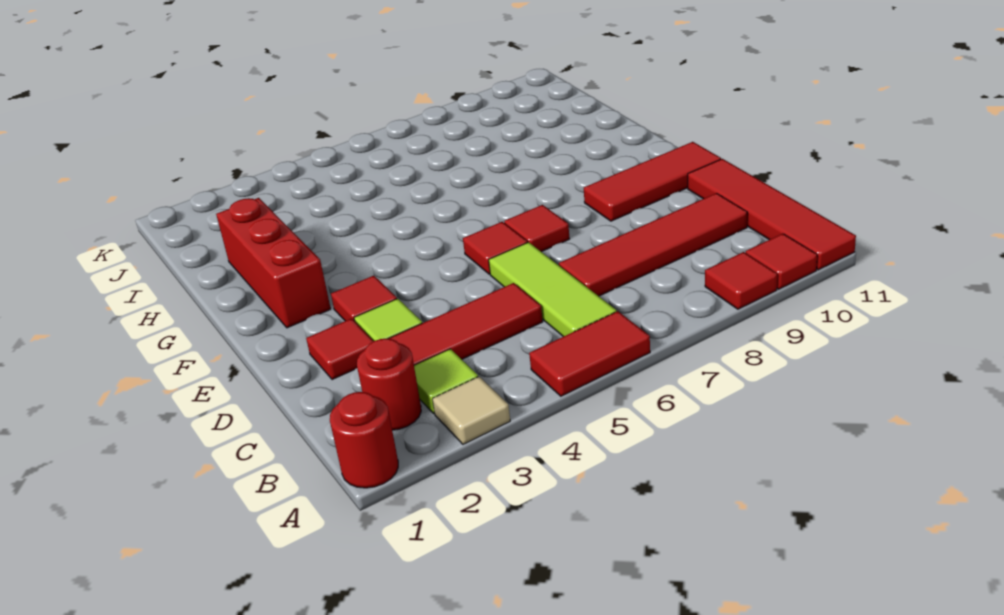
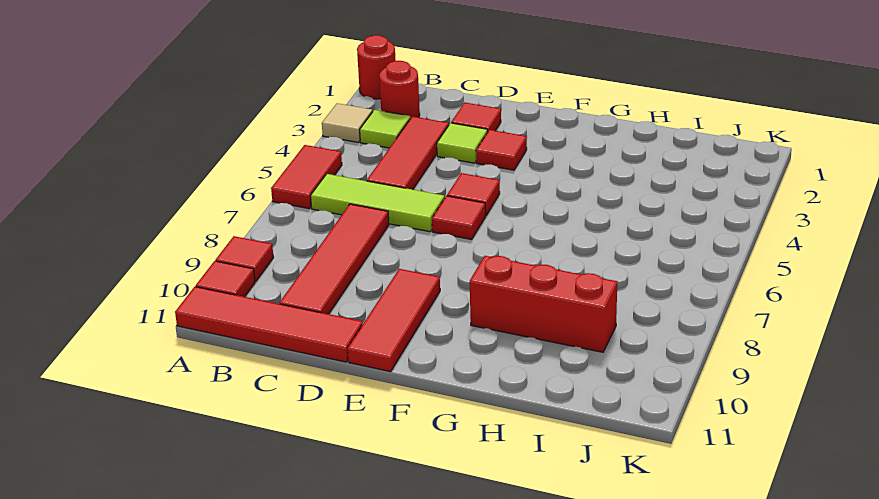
red tile E7 level 1 -> red tile E5 level 1
red brick F2:H2 level 1 -> red brick G9:I9 level 1

